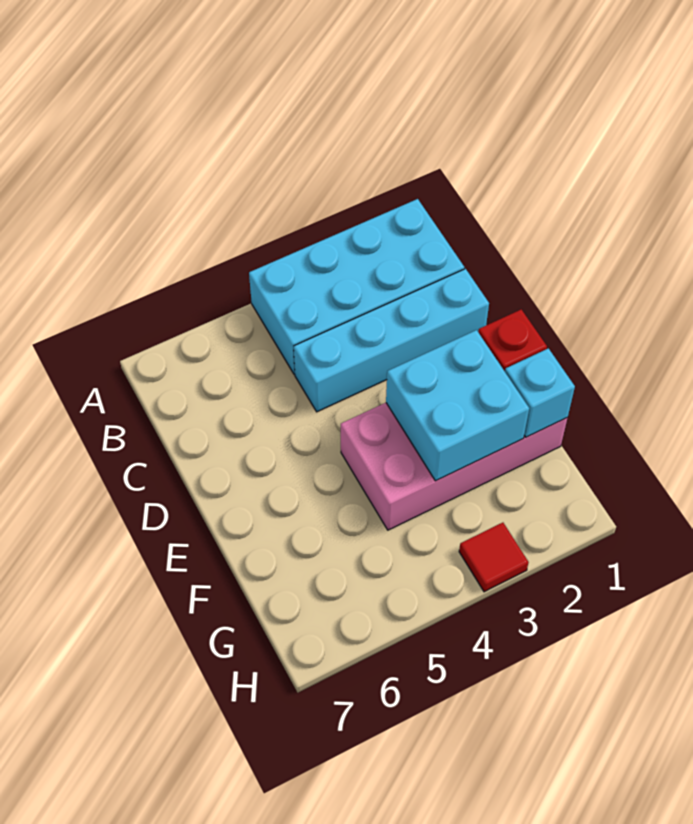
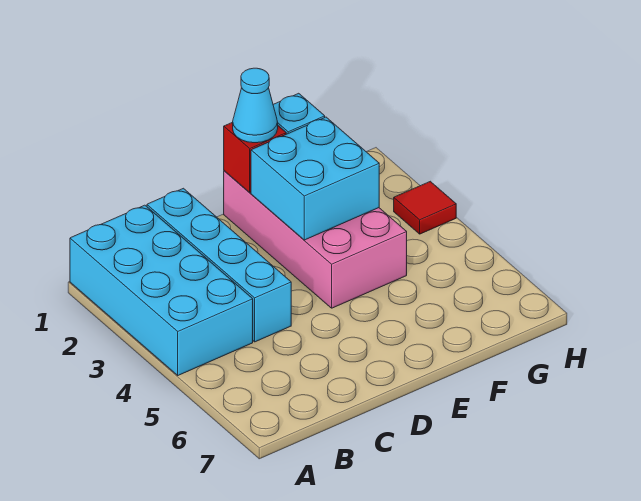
none -> cyan cone E1 level 3

